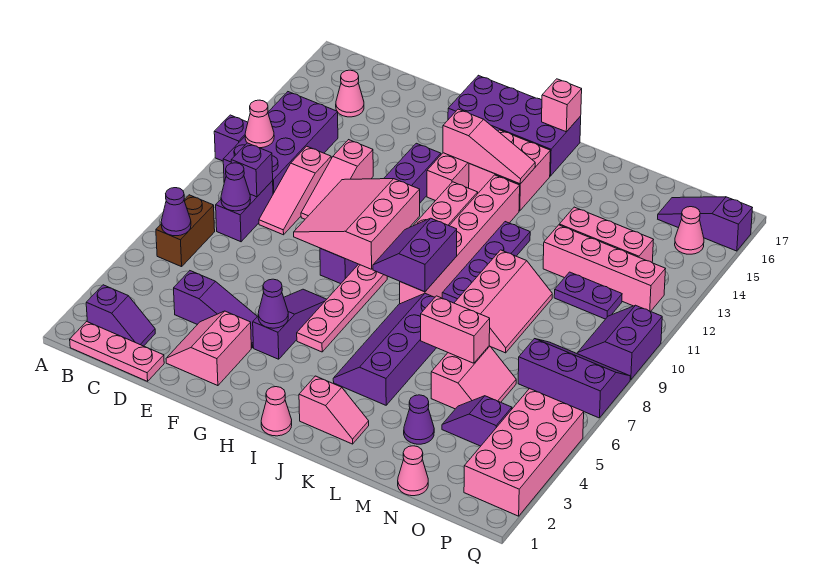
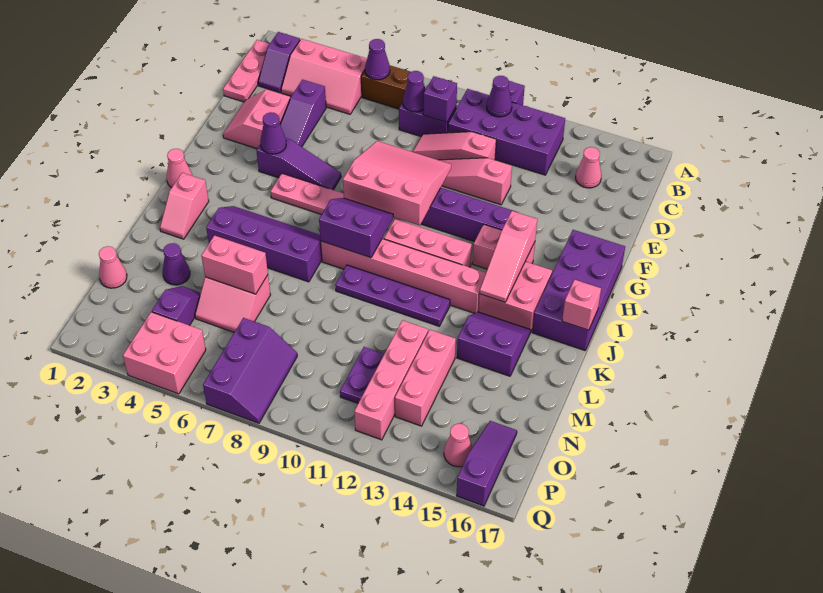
pink cone B11 level 2 -> purple cone B11 level 2
pink slope E2:F3 level 1 top F -> pink slope E2:F3 level 1 top 3
pink brick L6:M6 level 2 -> pink brick M5:M6 level 2
pink slope L8:M10 level 1 top L -> pink slope B3:C5 level 1 top B
pink brick P2:Q5 level 1 -> pink brick P4:Q5 level 1
purple slope P9:Q10 level 1 top Q -> purple slope K14:L15 level 1 top L

